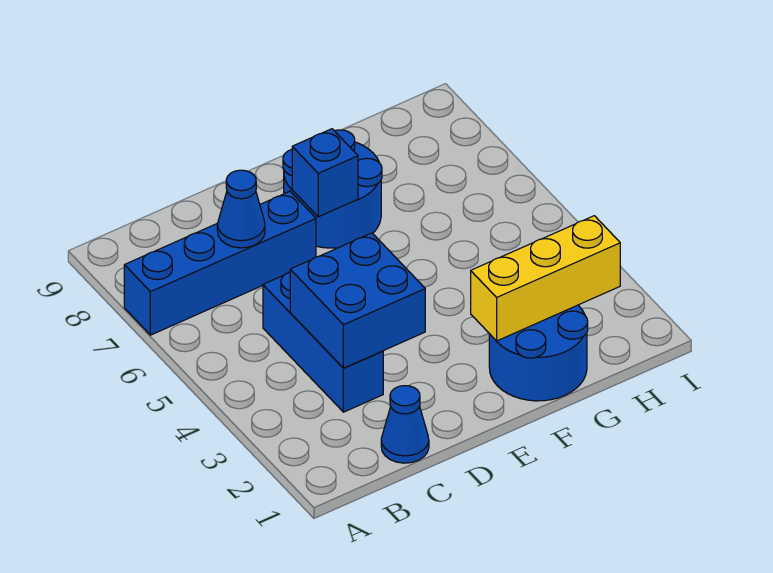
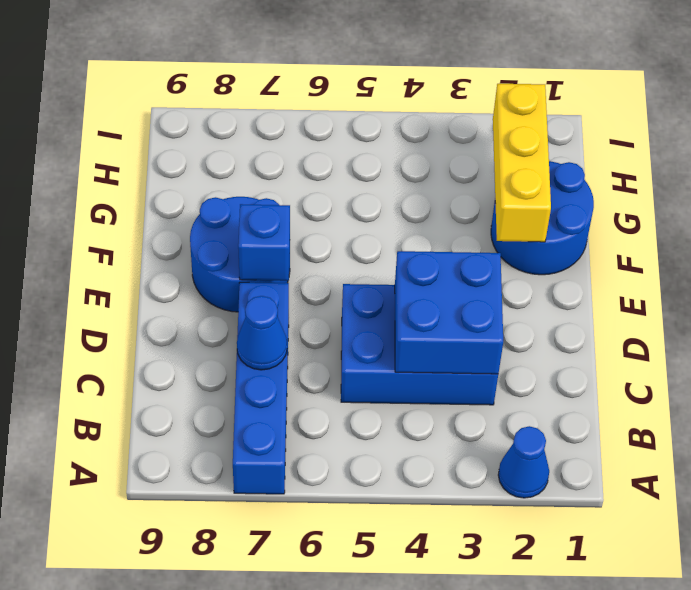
blue cone C1 level 1 -> blue cone A2 level 1
blue brick C3:C5 level 1 -> blue brick C3:D5 level 1

